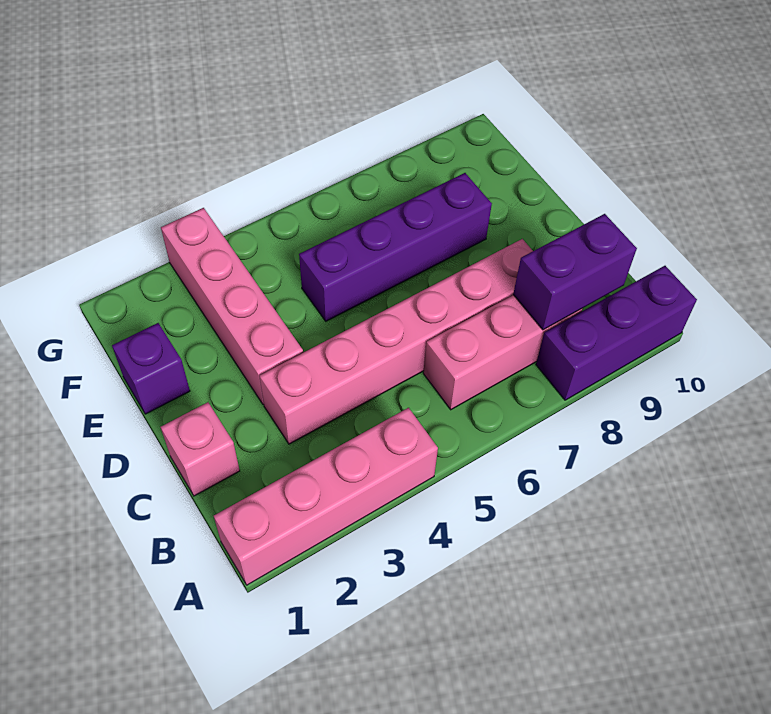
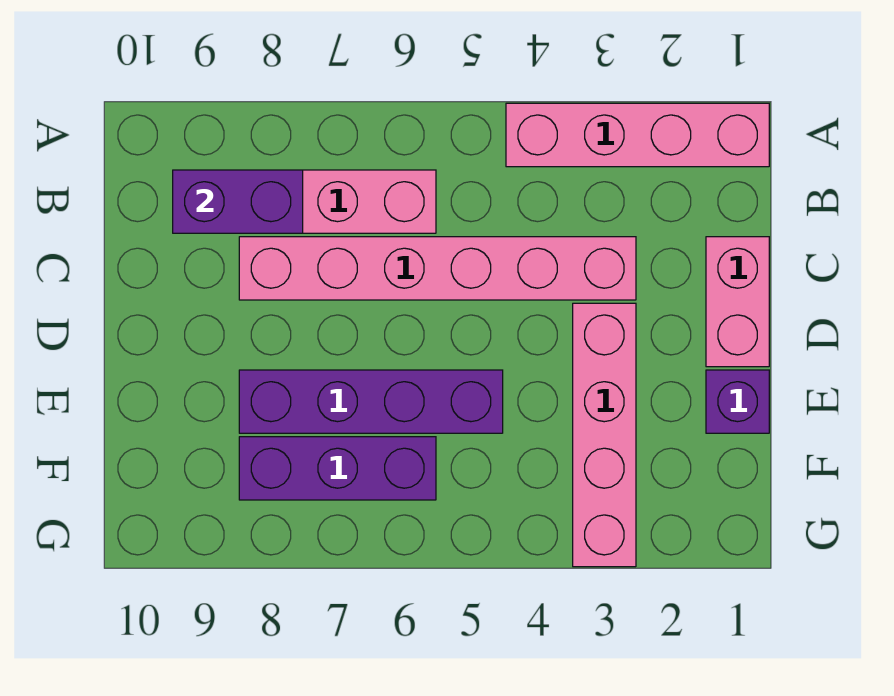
purple brick A8:A10 level 1 -> purple brick F6:F8 level 1
pink brick C1 level 1 -> pink brick C1:D1 level 1

